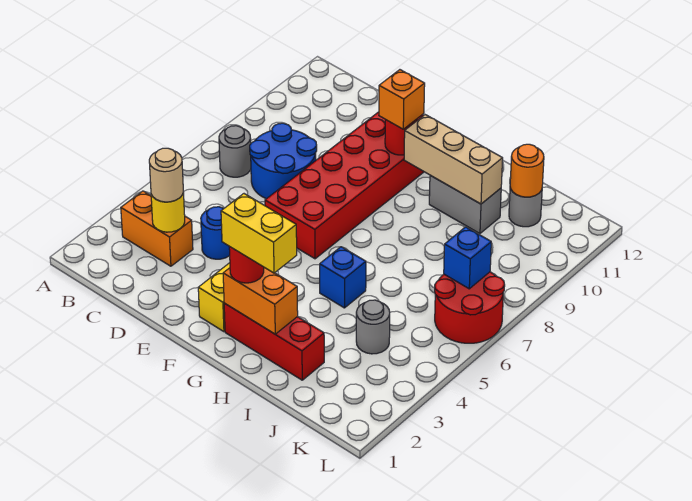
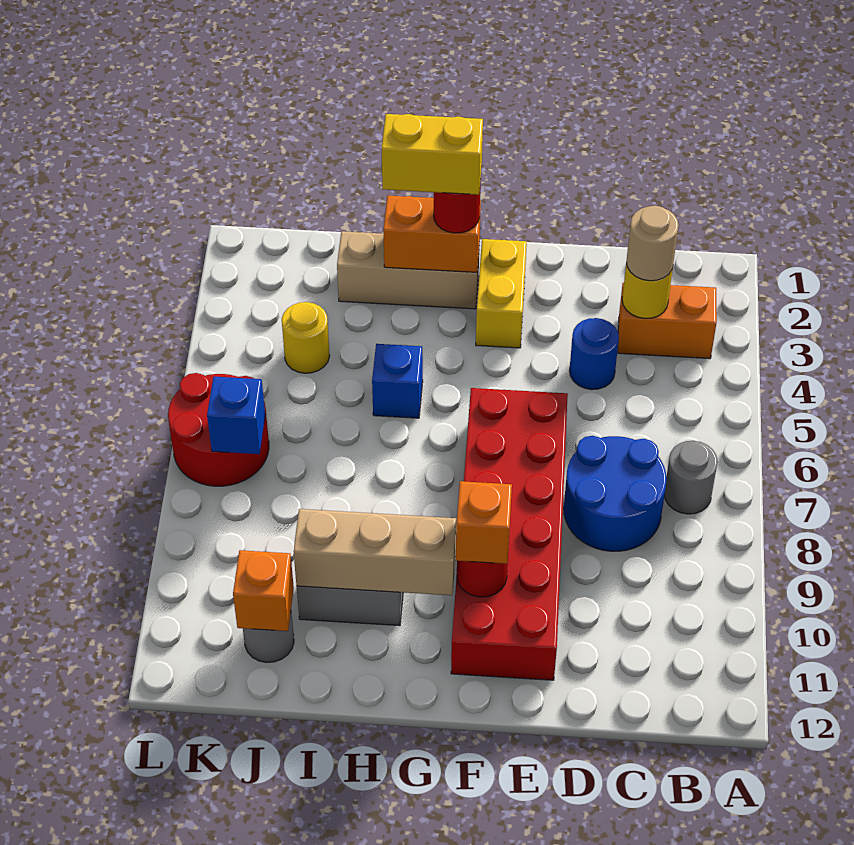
red brick G2:I2 level 1 -> tan brick G2:I2 level 1
grey round brick J4 level 1 -> yellow round brick J4 level 1
orange round brick J11 level 2 -> orange brick J11 level 2

